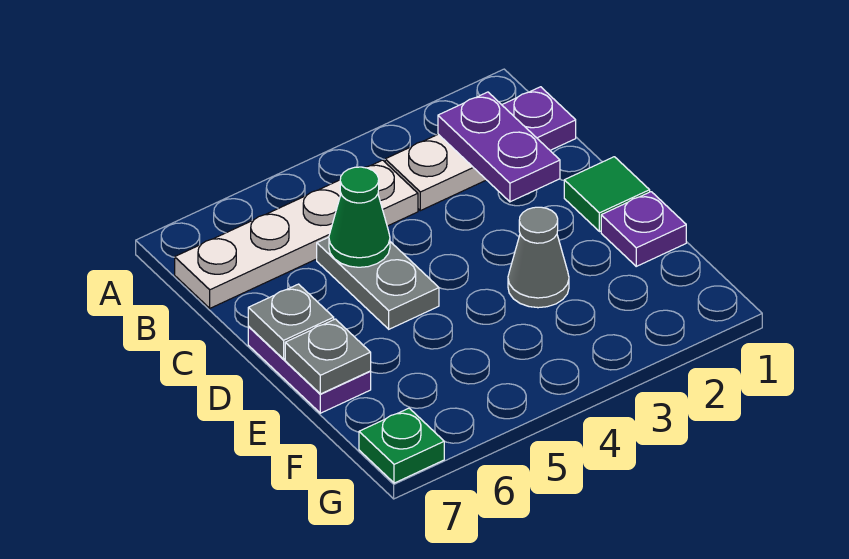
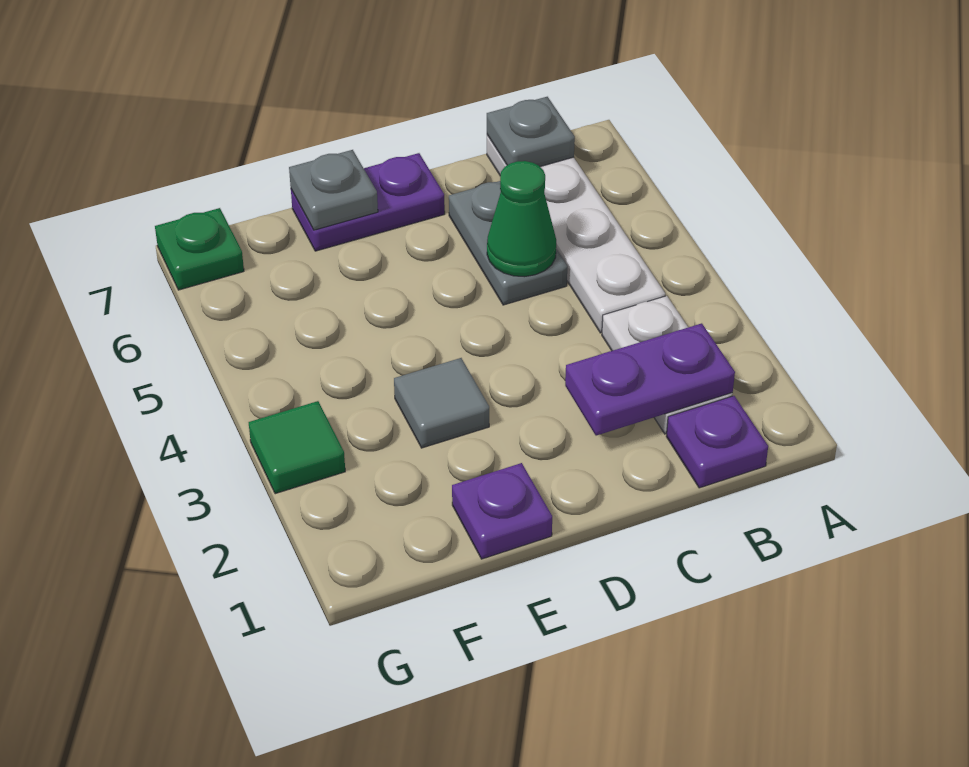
grey plate C5:D5 level 1 -> grey plate C5:C6 level 1
green tile D1 level 1 -> green tile G3 level 1
grey plate D7 level 2 -> grey plate B7 level 2
grey cone E3 level 1 -> grey tile E3 level 1

